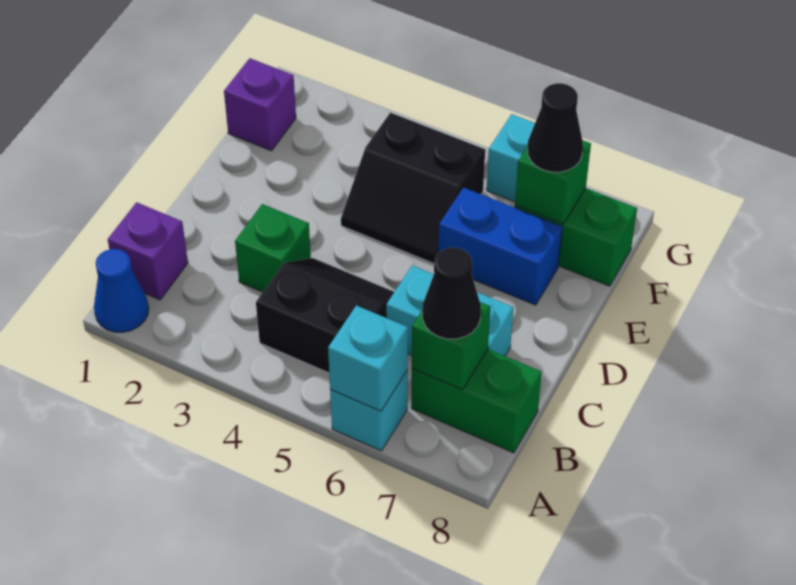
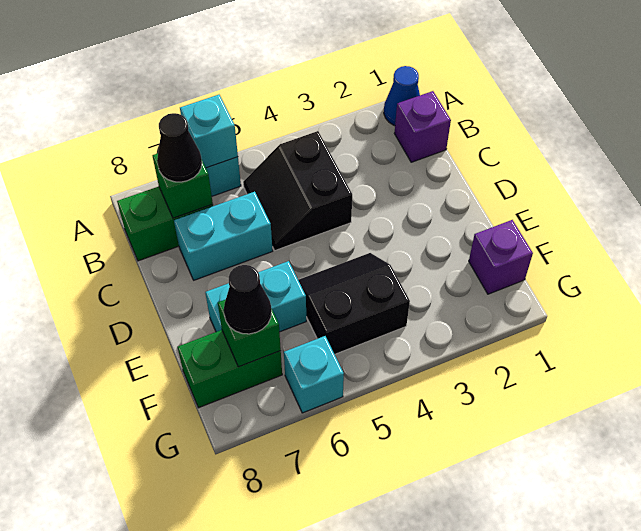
black slope B4:C5 level 1 top B -> black slope B4:C5 level 1 top 4
green brick C3 level 1 -> none
blue brick E6:E7 level 1 -> cyan brick E6:E7 level 1

